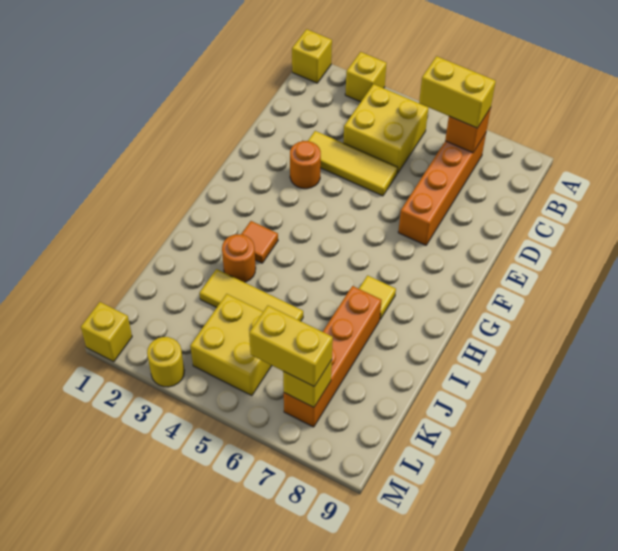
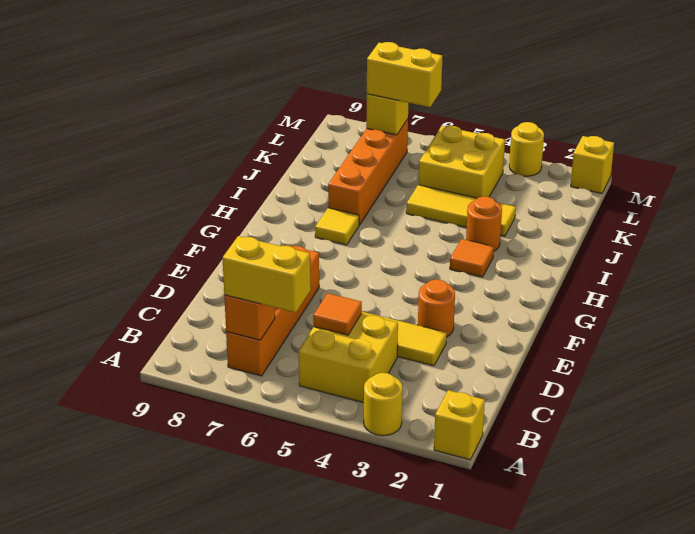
yellow brick A3 level 1 -> yellow round brick A3 level 1
none -> orange tile C5 level 2

